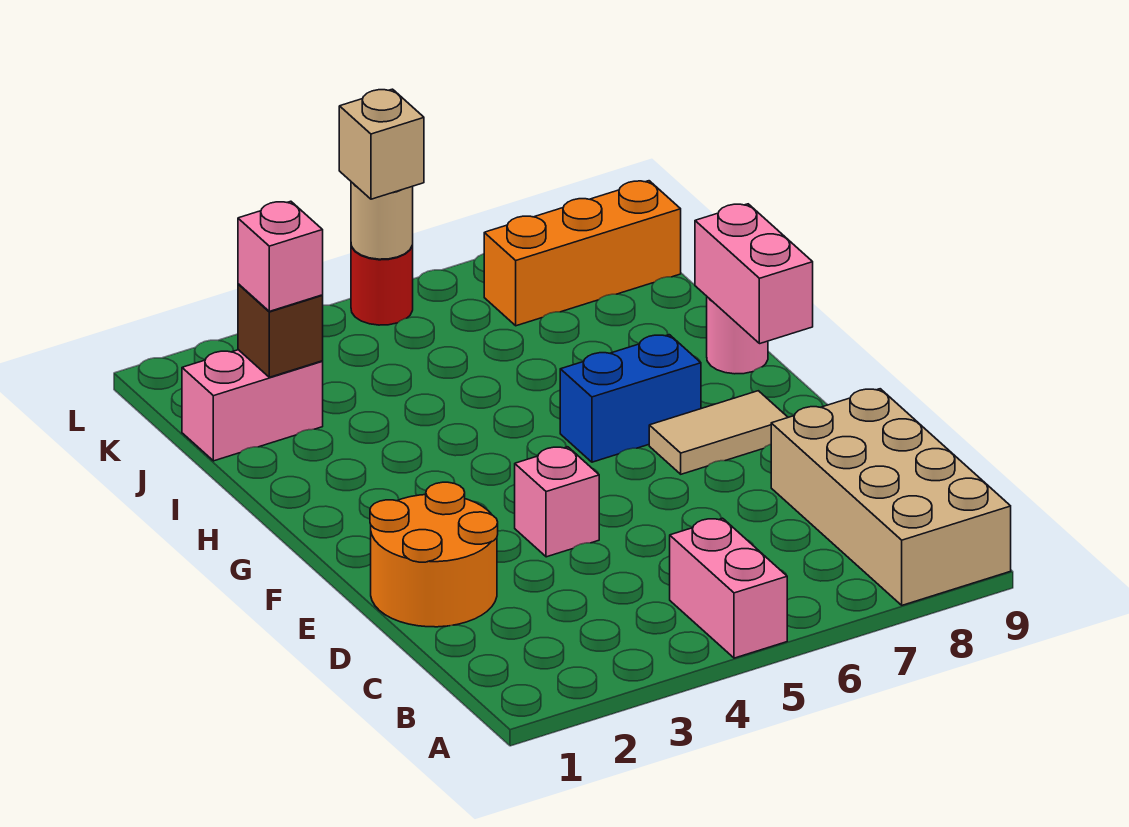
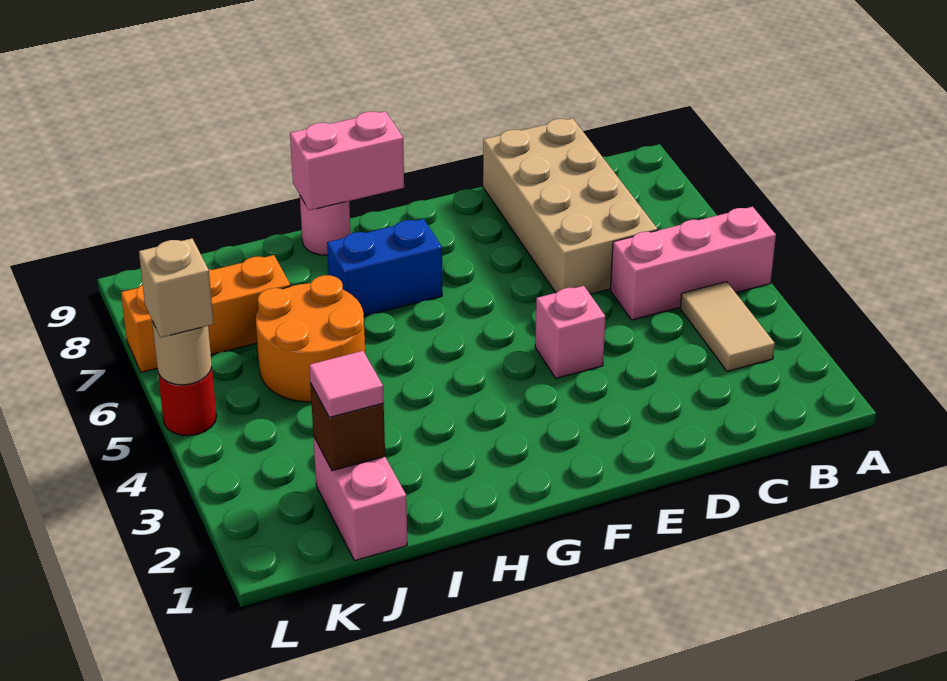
pink brick A5:B5 level 1 -> pink brick A5:C5 level 1
tan brick A8:D9 level 1 -> tan brick C6:D9 level 1
orange round brick D1:E2 level 1 -> orange round brick I5:J6 level 1
tan tile F7:F8 level 1 -> tan tile B3:B4 level 1
blue brick G6:G7 level 1 -> blue brick G7:H7 level 1
pink brick J2 level 3 -> pink tile J2 level 3
orange brick K7:K9 level 1 -> orange brick J7:L7 level 1

